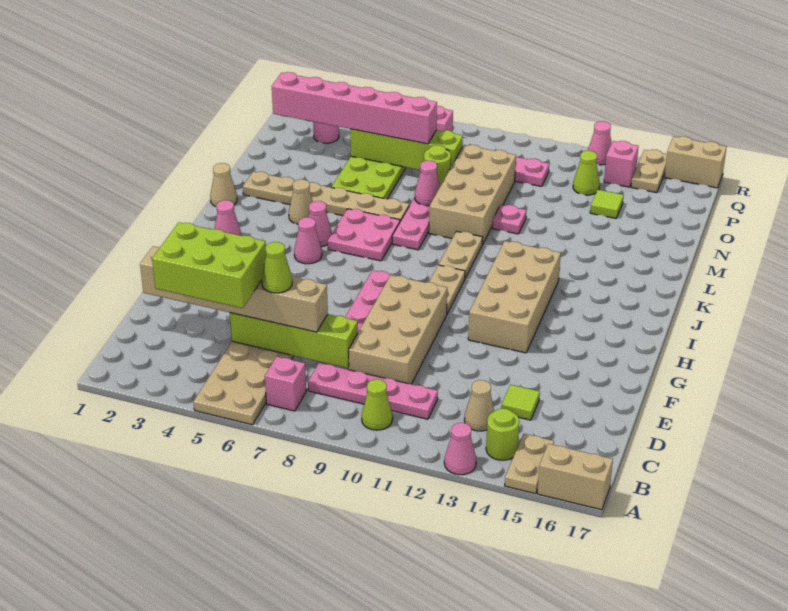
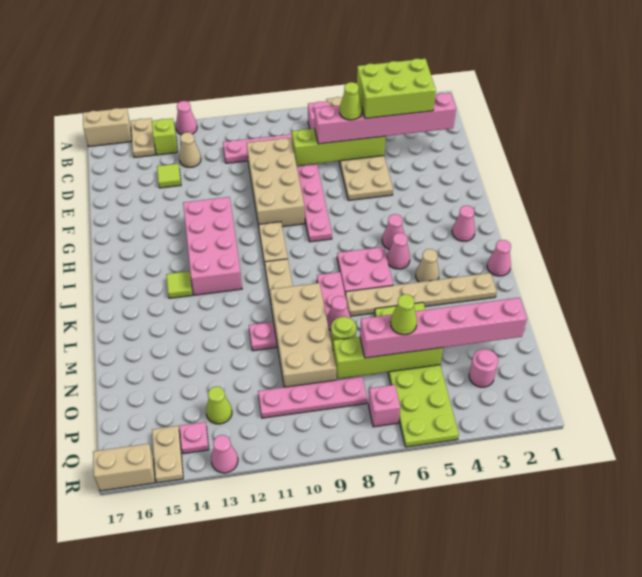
lime cone B10 level 1 -> lime cone O6 level 4
lime round brick B14 level 1 -> lime brick B14 level 1
tan brick D2:D7 level 3 -> pink brick D2:D7 level 3
tan brick G12:J13 level 1 -> pink brick G12:J13 level 1
tan cone K1 level 1 -> pink cone K1 level 1
lime tile O14 level 1 -> lime tile J14 level 1
pink brick Q14 level 1 -> pink plate Q14 level 1

